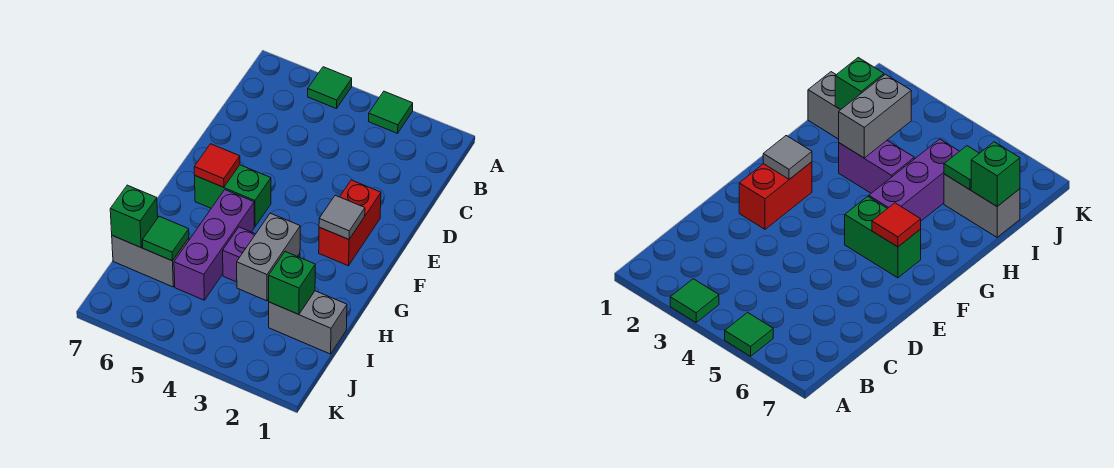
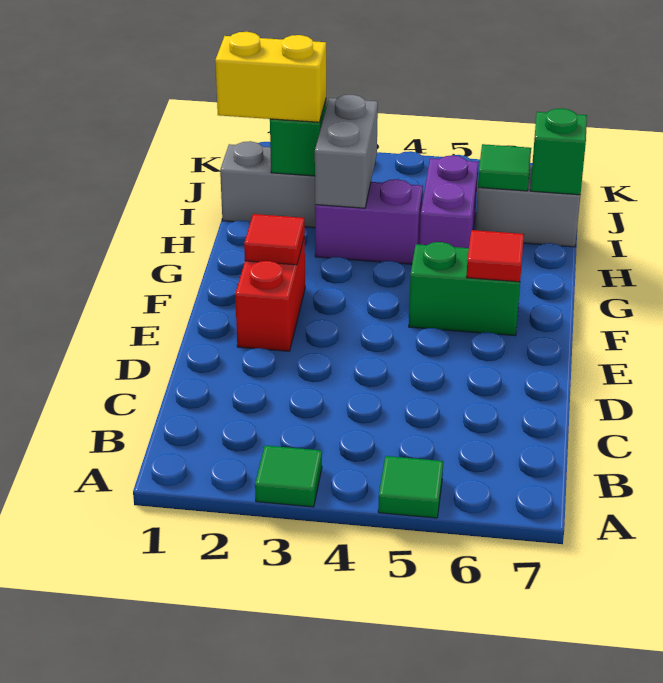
grey tile F2 level 2 -> red tile F2 level 2
purple brick G5:I5 level 1 -> purple brick H5:I5 level 1
none -> yellow brick I1:I2 level 3

